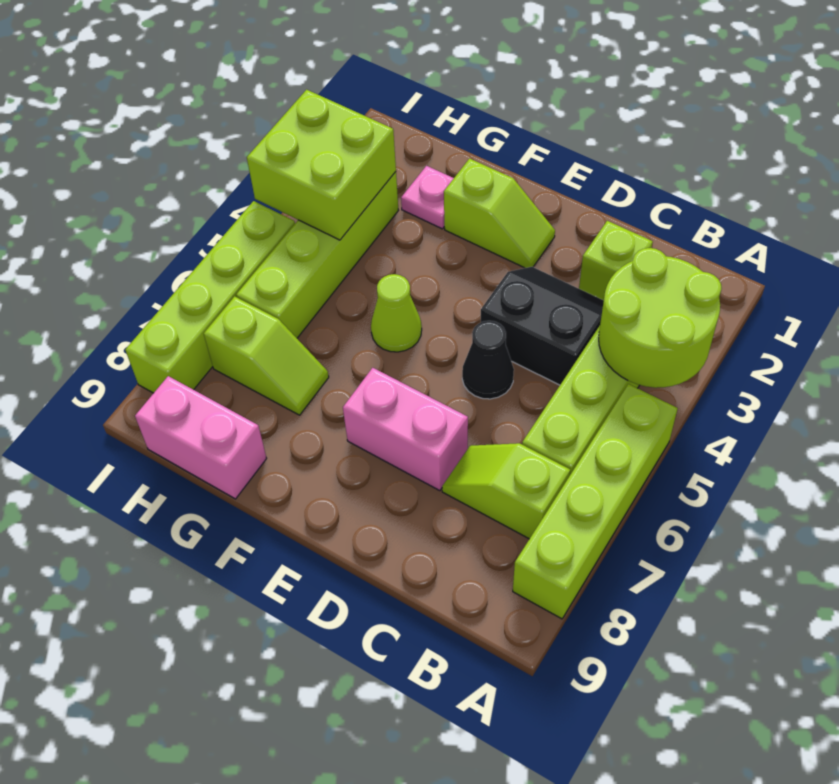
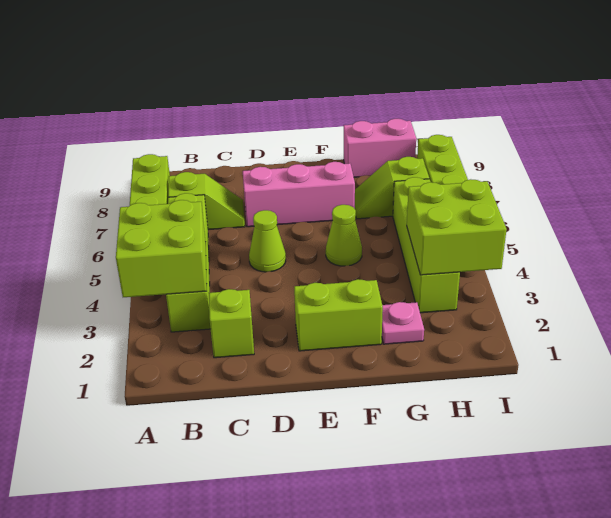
lime round brick A3:B4 level 2 -> lime brick A3:B4 level 2
black slope C3:D4 level 1 top 4 -> none
black cone D5 level 1 -> lime cone D5 level 1
pink brick D7:E7 level 1 -> pink brick D7:F7 level 1
lime slope E2:F2 level 1 top F -> lime brick E2:F2 level 1

